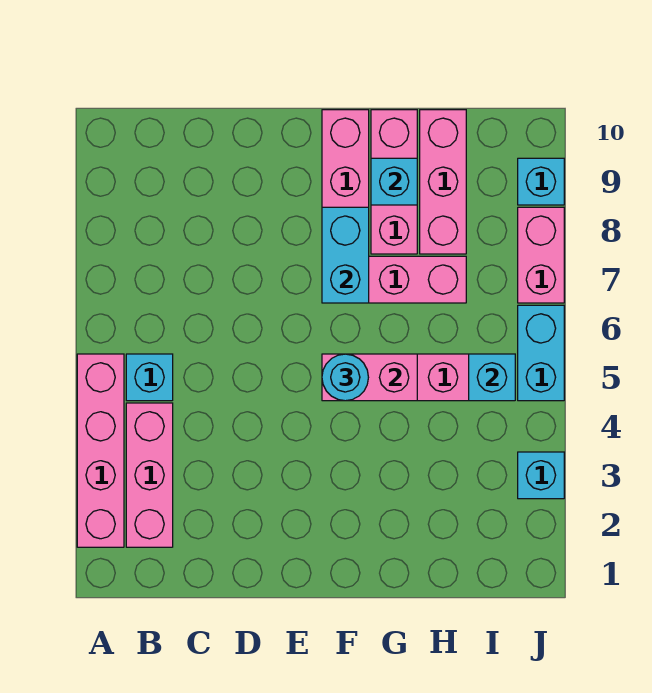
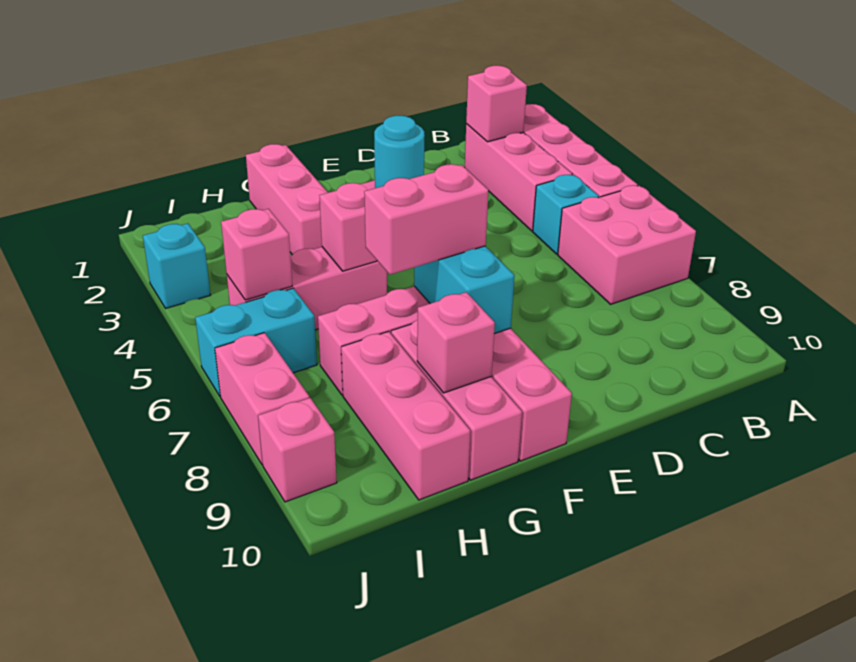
none -> pink brick A6:B7 level 1
none -> pink brick B2 level 2
none -> pink brick F7:G7 level 3
none -> pink brick G1:G3 level 1
cyan brick G9 level 2 -> pink brick G9 level 2
cyan brick I5 level 2 -> pink brick I5 level 2
cyan brick J5:J6 level 1 -> cyan brick I6:J6 level 1
cyan brick J9 level 1 -> pink brick J9 level 1

